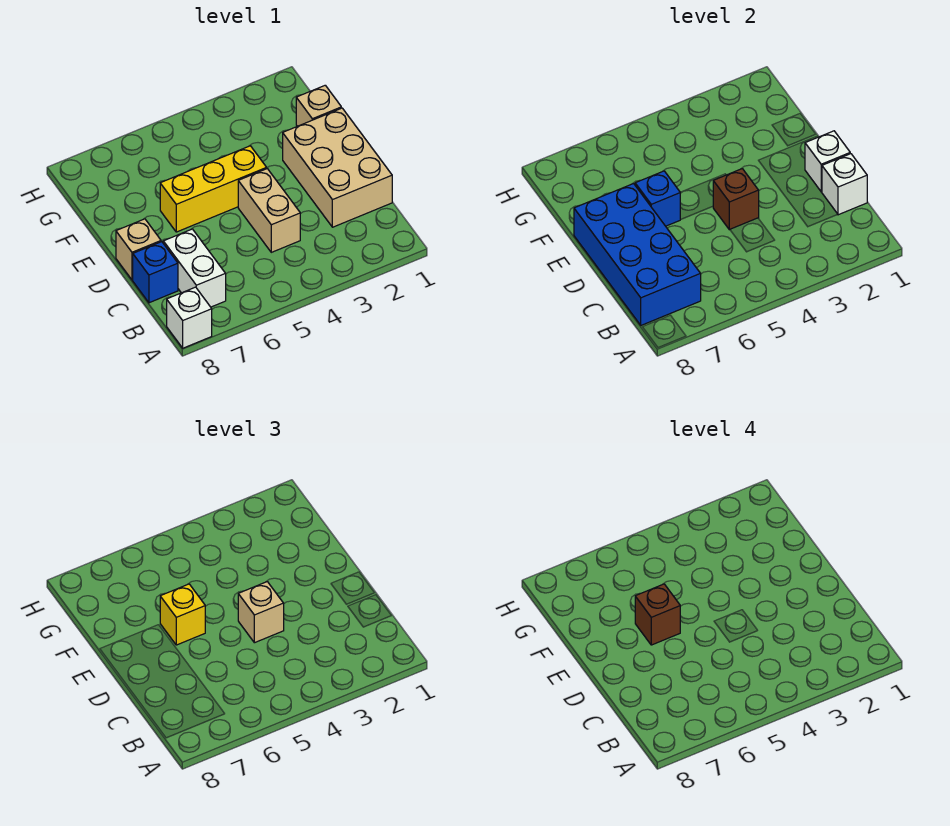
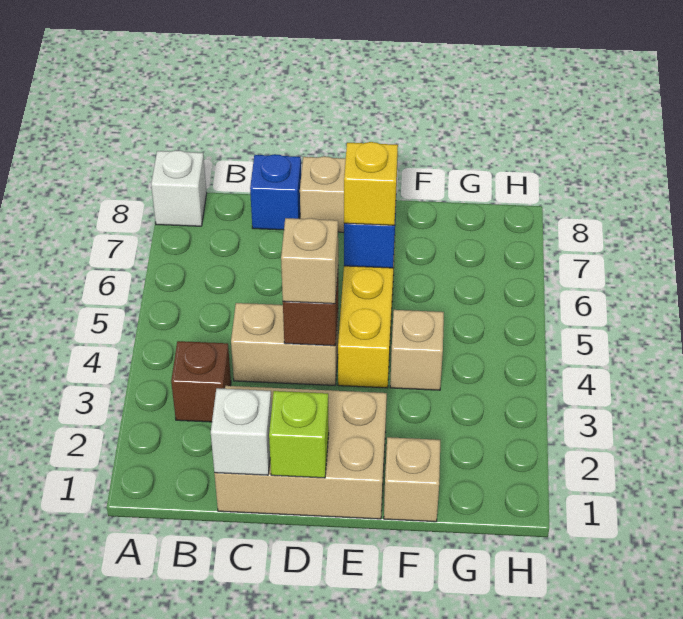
white brick B7:C7 level 1 -> none
blue brick B7:E8 level 2 -> none
white brick D1 level 2 -> lime brick D1 level 2
brown brick E6 level 4 -> brown brick B3 level 1
none -> tan brick F4 level 1

